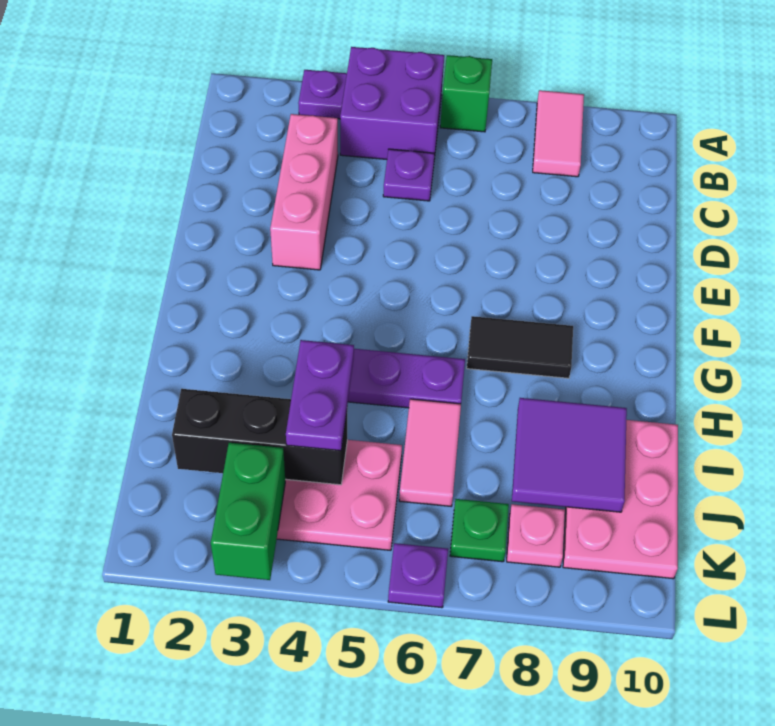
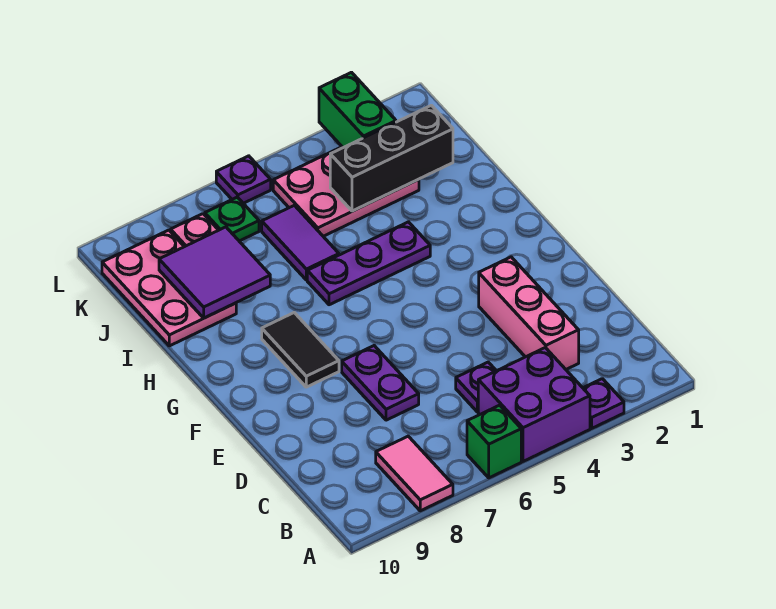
black tile G7:G8 level 1 -> black tile F8:G8 level 1
purple plate I4:J4 level 3 -> purple plate D7:E7 level 1
pink tile I6:J6 level 1 -> purple tile I6:J6 level 1

